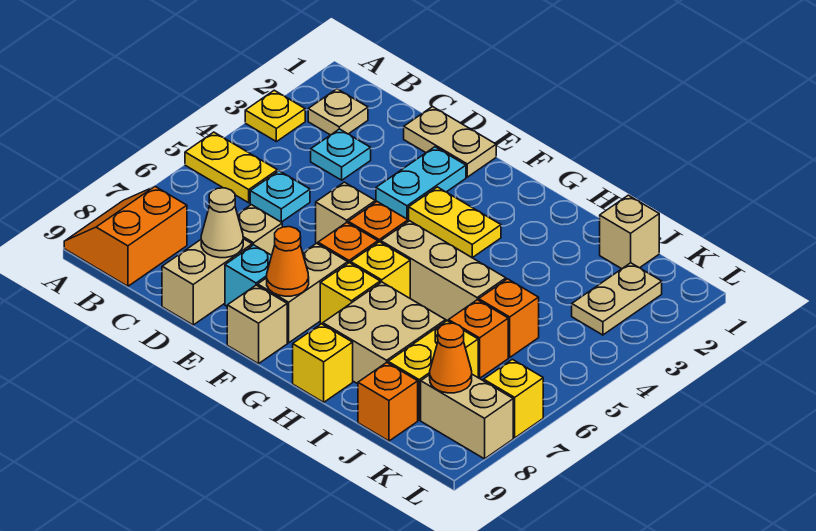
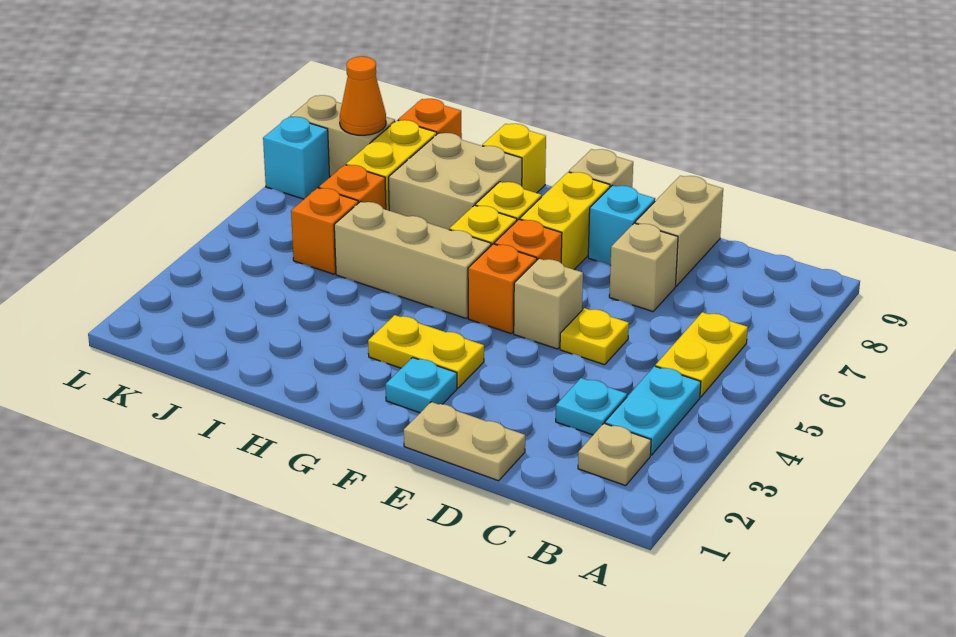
yellow plate A3 level 1 -> yellow plate D5 level 1
yellow plate A5:B5 level 1 -> yellow plate B5:B6 level 1
orange slope A8:B9 level 1 top B -> none
cyan plate C5 level 1 -> cyan plate F2 level 1
tan cone D8 level 2 -> none
cyan plate E2:E3 level 1 -> cyan plate B3:B4 level 1
tan brick F7:F8 level 1 -> yellow brick F7:F8 level 1
orange cone F8 level 2 -> none
tan brick J1 level 1 -> none
tan plate K2:K3 level 1 -> none
yellow brick L7 level 1 -> cyan brick L7 level 1

